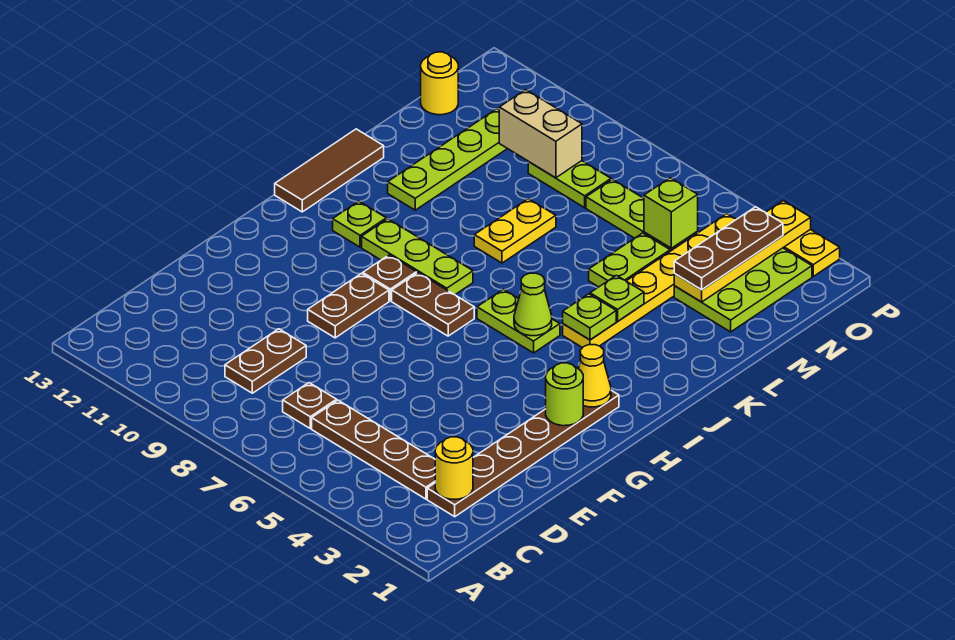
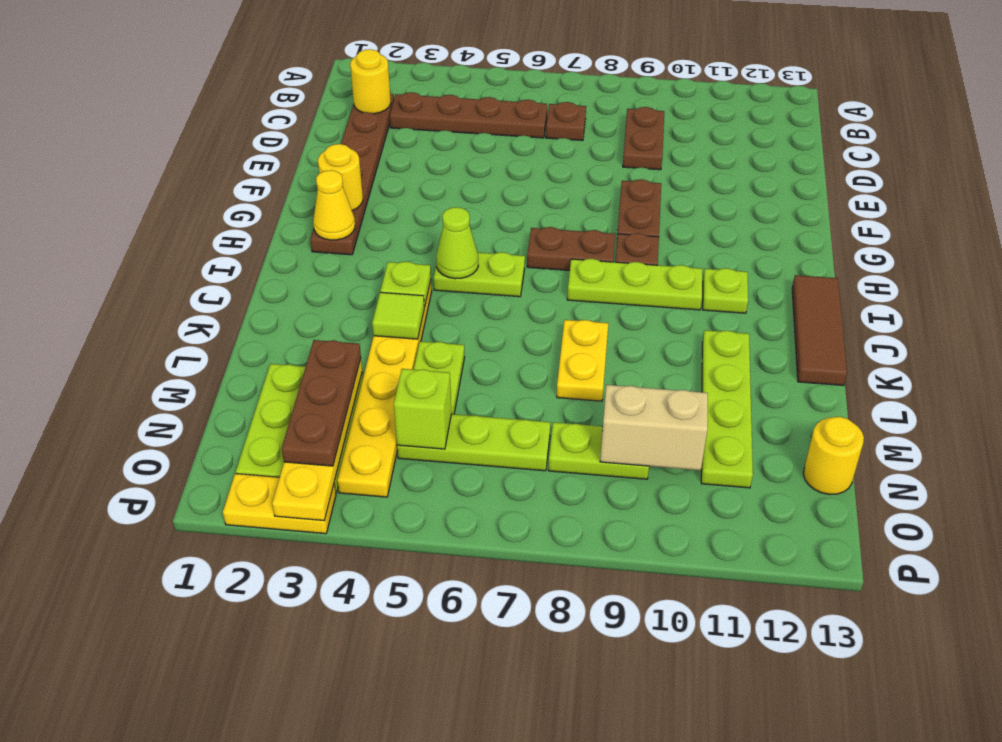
lime round brick G2 level 2 -> yellow round brick G2 level 2
lime plate K4 level 2 -> lime tile K4 level 2

